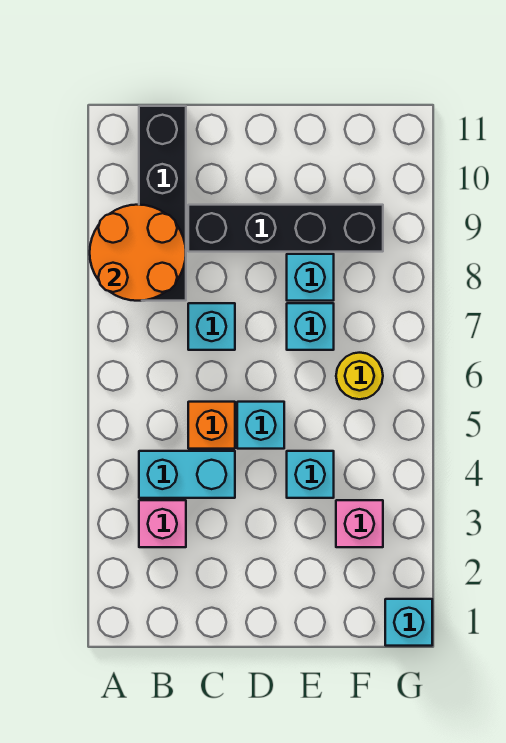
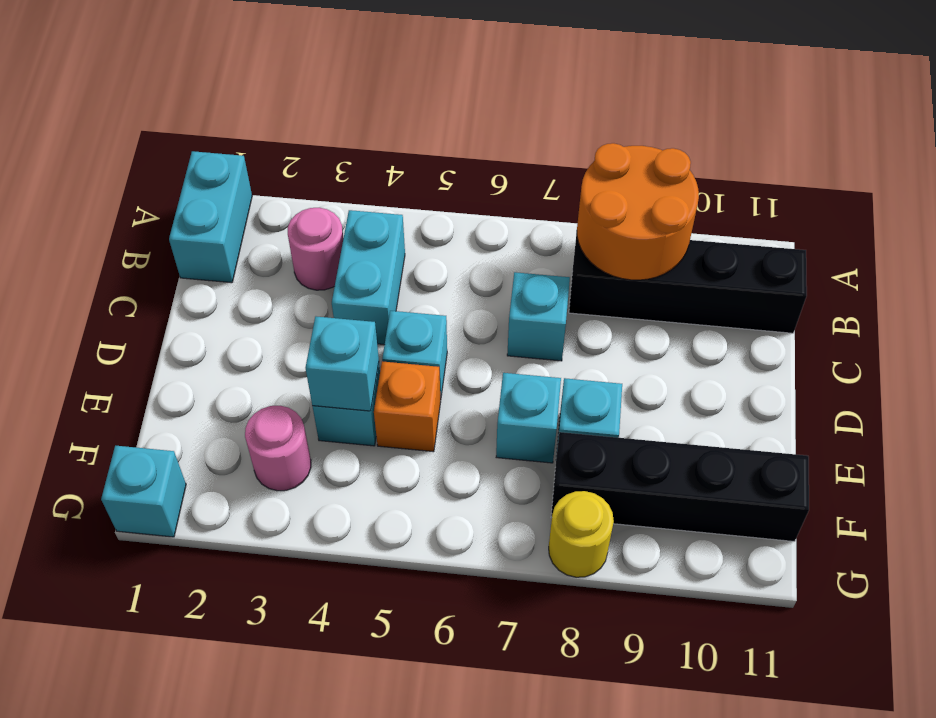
none -> cyan brick A1:B1 level 1
pink brick B3 level 1 -> pink round brick B3 level 1
orange brick C5 level 1 -> orange brick E5 level 1
black brick C9:F9 level 1 -> black brick F8:F11 level 1
none -> cyan brick E4 level 2
pink brick F3 level 1 -> pink round brick F3 level 1
yellow round brick F6 level 1 -> yellow round brick G8 level 1

